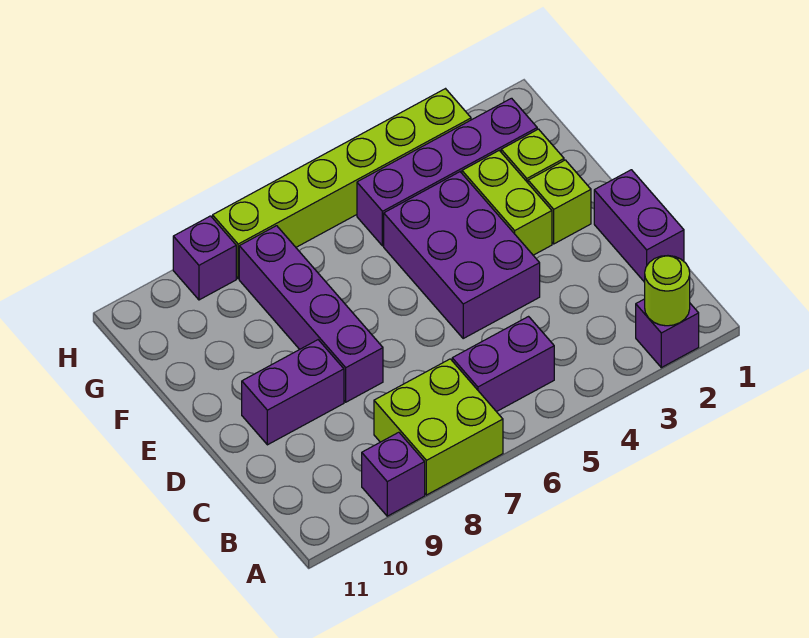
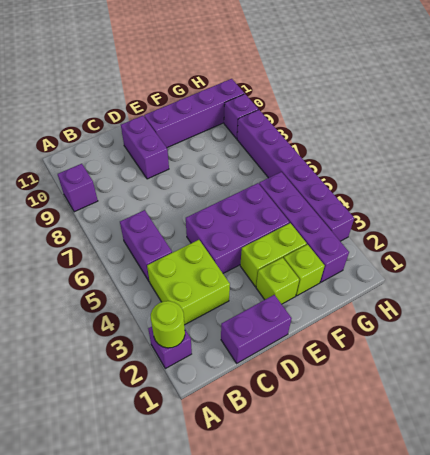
lime brick A7:B8 level 1 -> lime brick B3:C4 level 1
purple brick D8:G8 level 1 -> purple brick E10:H10 level 1
lime brick H3:H8 level 1 -> purple brick H3:H8 level 1

